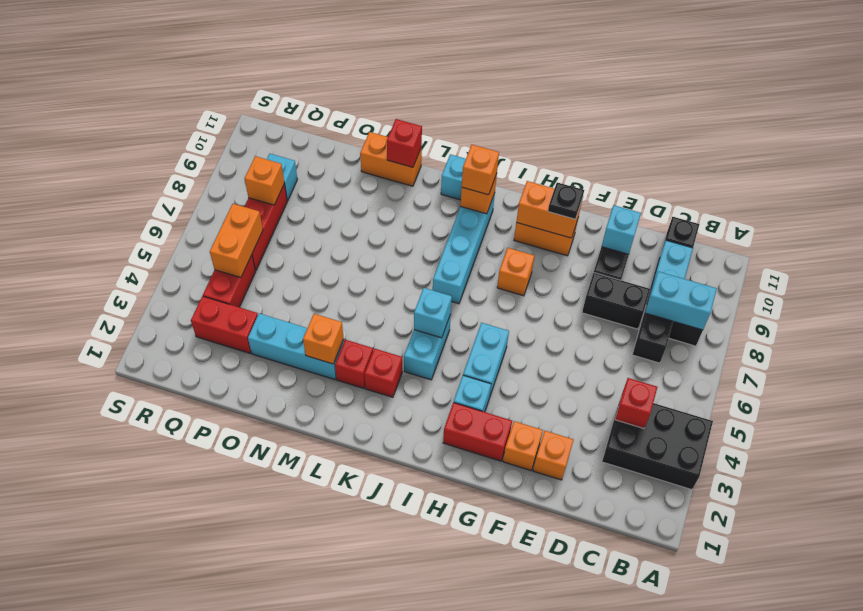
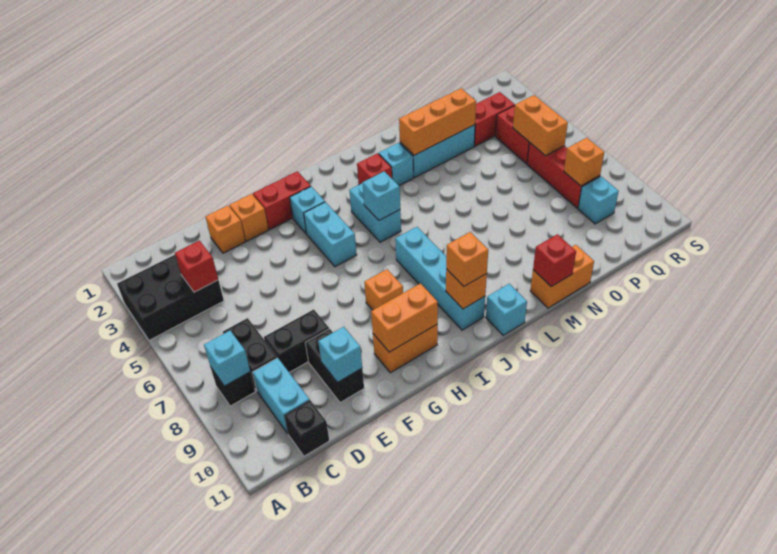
cyan brick B8:C8 level 2 -> cyan brick B8 level 2
black plate G10 level 3 -> none
red brick L3 level 1 -> cyan brick L3 level 1
orange brick M3 level 2 -> orange brick M3:O3 level 2

